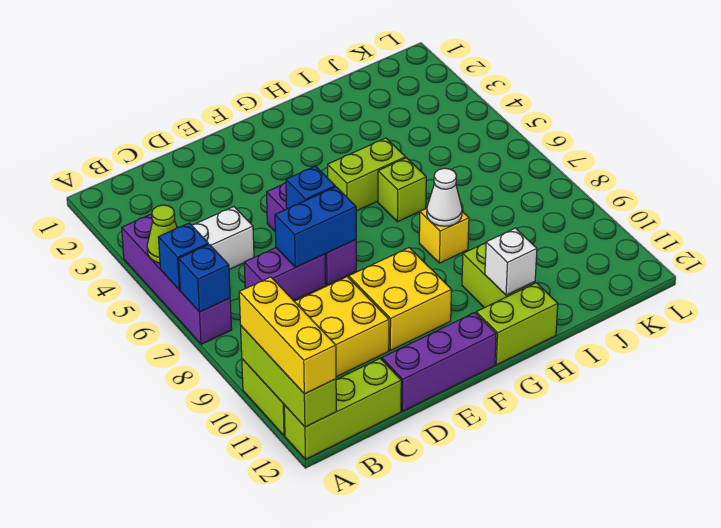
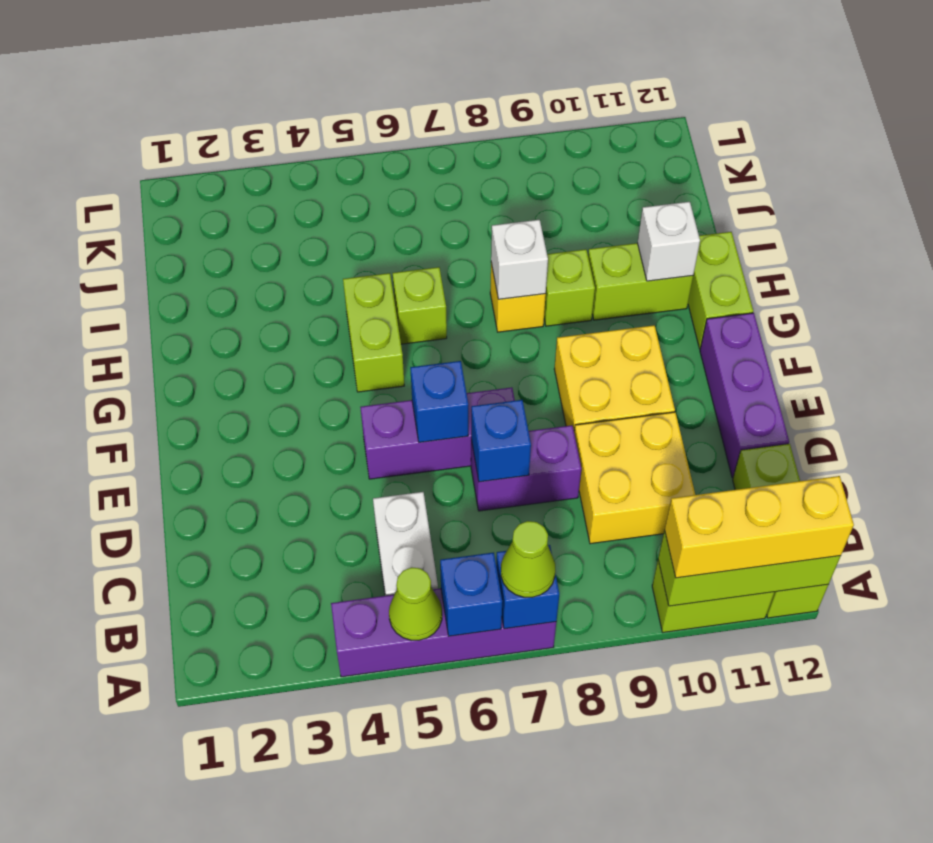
none -> lime cone A7 level 3
purple brick C7:D7 level 1 -> purple brick D7:D8 level 1
blue brick D7:E7 level 2 -> blue brick D7 level 2
white cone H8 level 2 -> white brick H8 level 2
none -> lime brick H9 level 1

